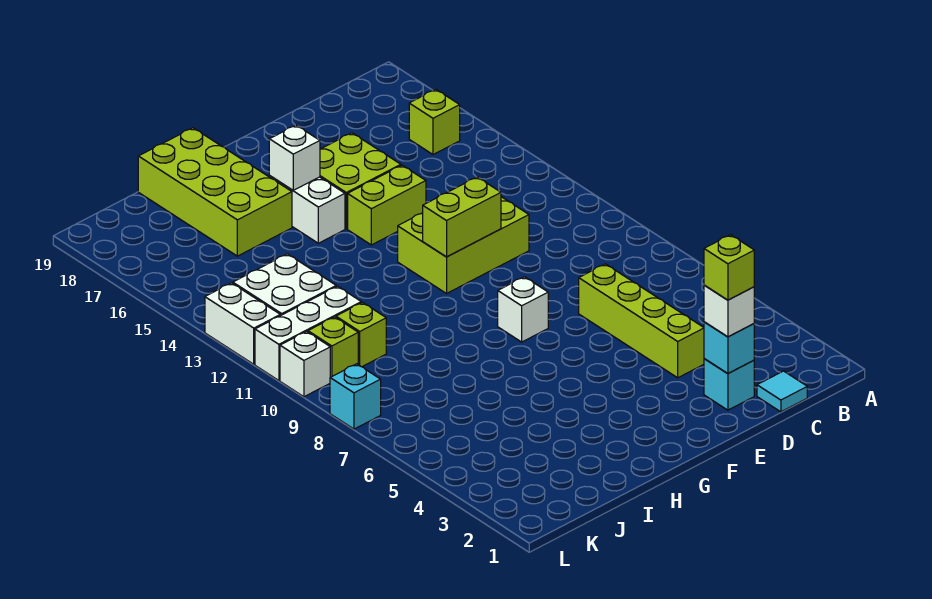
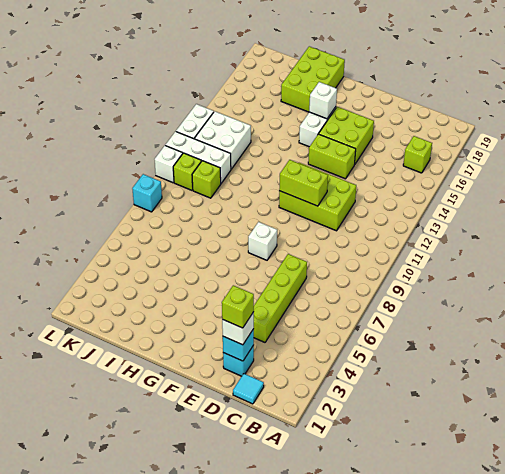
lime brick H16:I19 level 1 -> lime brick H17:I19 level 1

